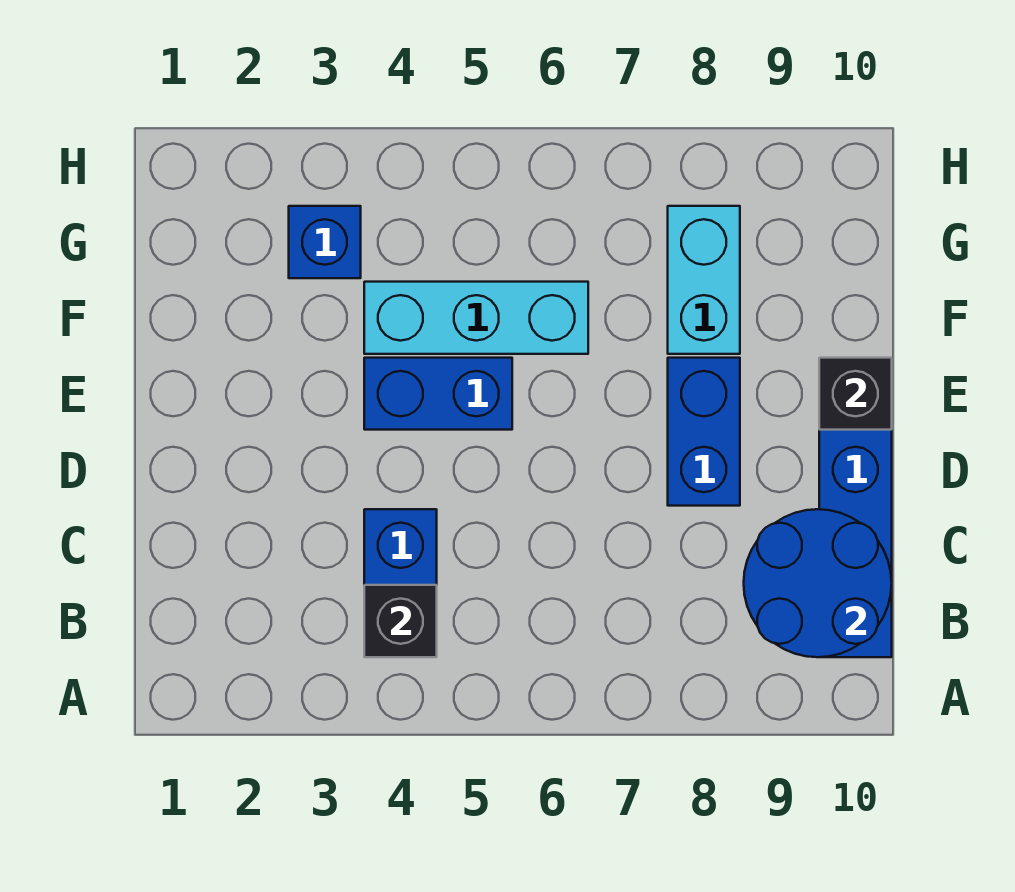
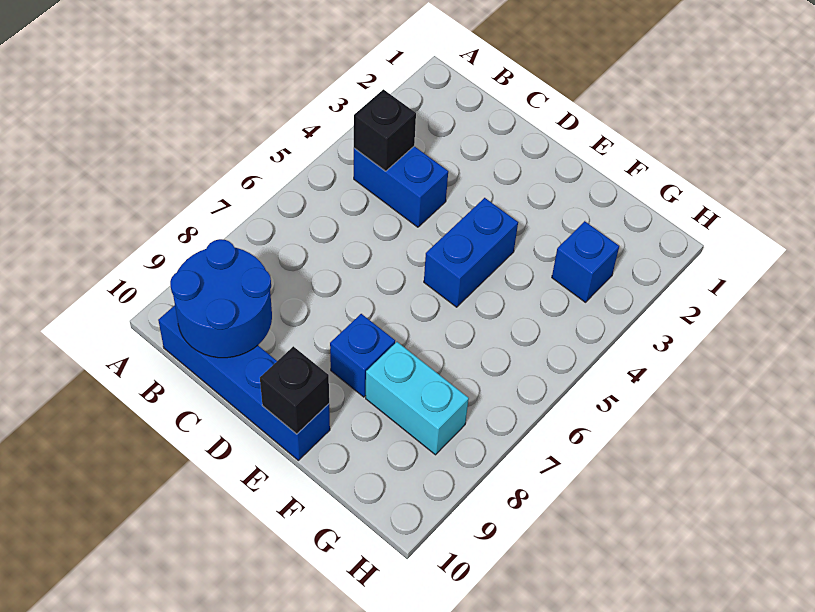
blue brick D8:E8 level 1 -> blue brick E8 level 1
cyan brick F4:F6 level 1 -> none

